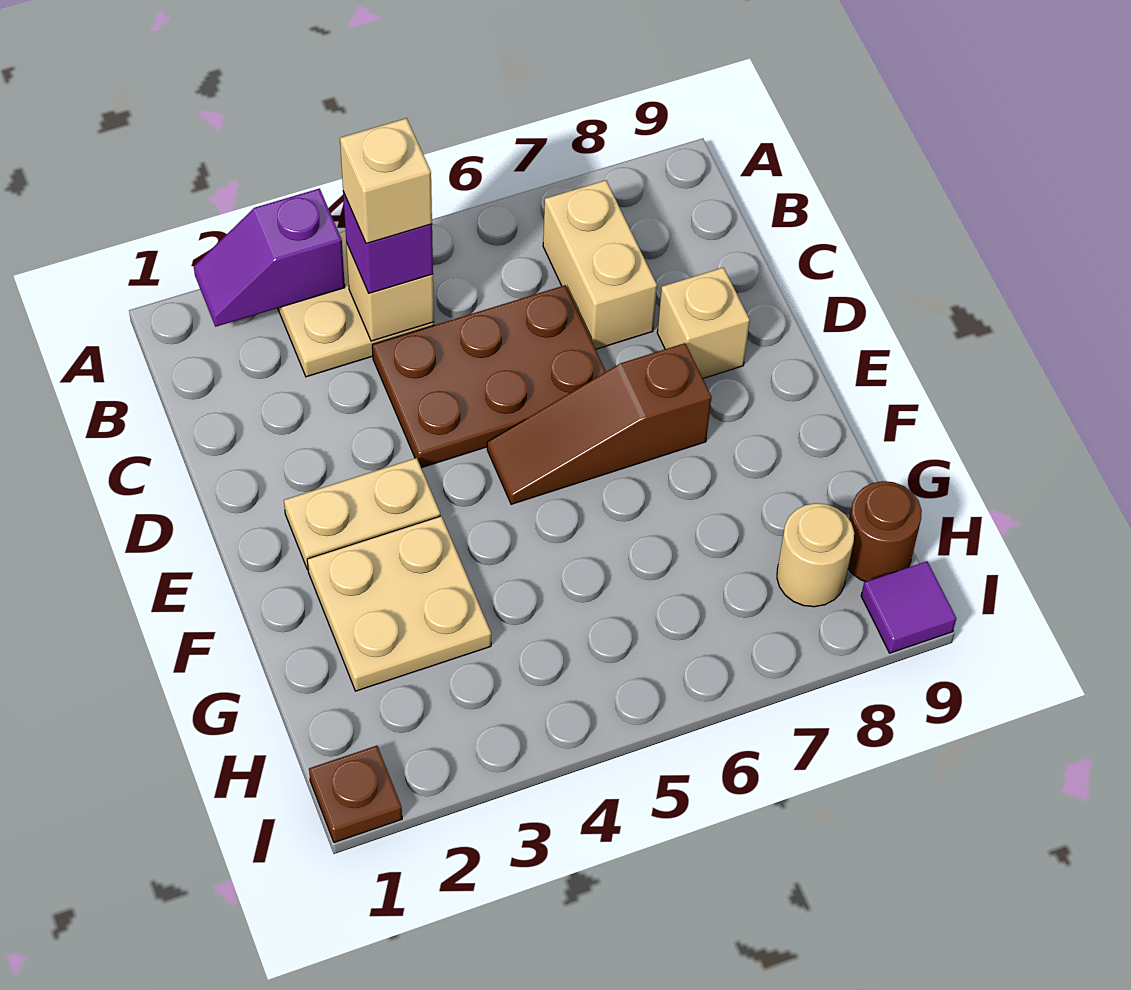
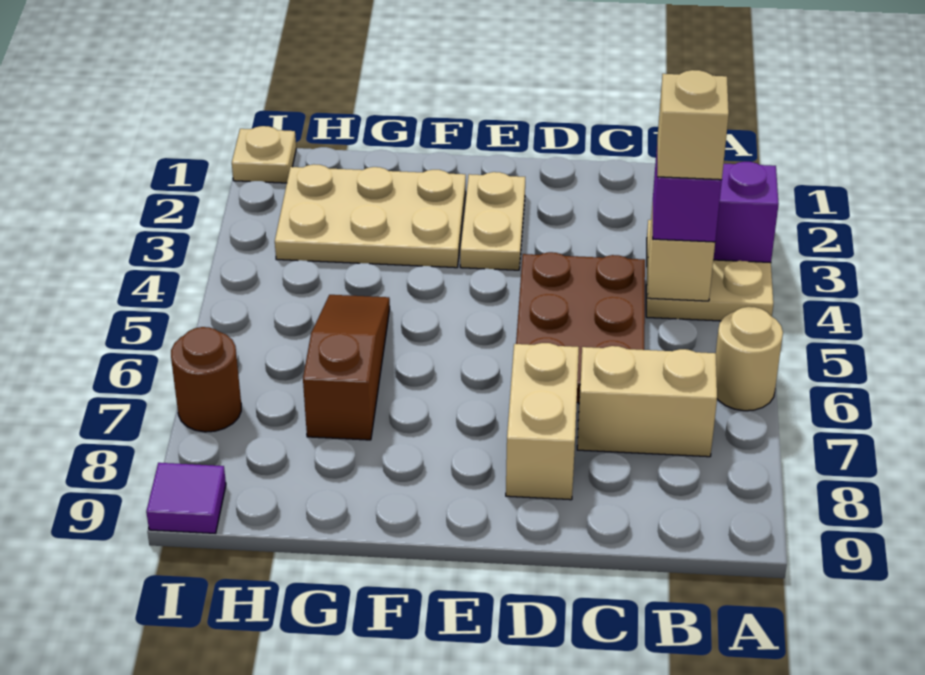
tan brick D8 level 1 -> tan brick D7:D8 level 1
brown slope E5:E7 level 1 top 7 -> brown slope G5:G7 level 1 top 7
tan plate F2:G3 level 1 -> tan plate F2:H3 level 1
tan round brick H8 level 1 -> tan round brick A6 level 1
brown round brick H9 level 1 -> brown round brick I7 level 1
brown plate I1 level 1 -> tan plate I1 level 1

